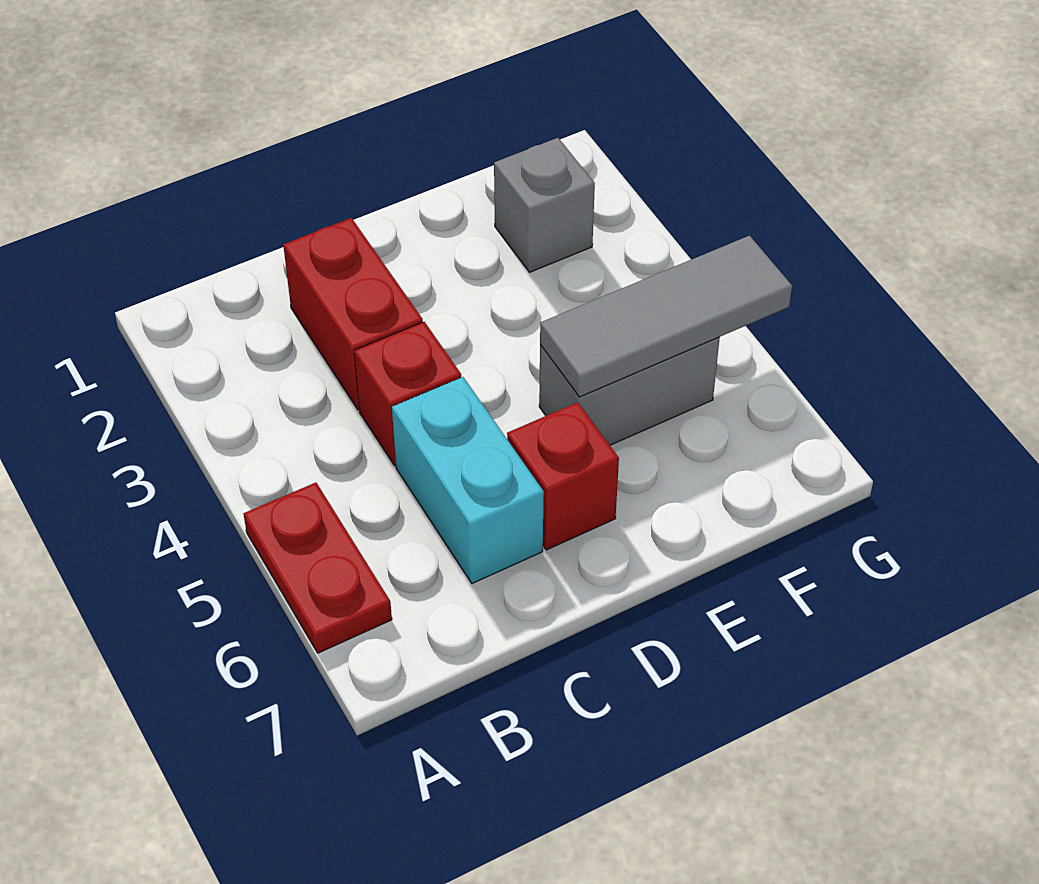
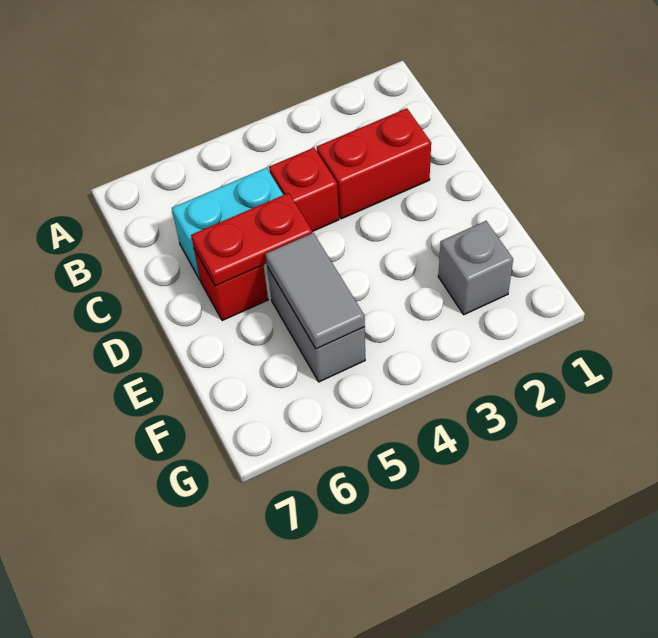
red plate A5:A6 level 1 -> red plate D5:D6 level 2
grey tile E5:G5 level 2 -> grey tile E5:F5 level 2

